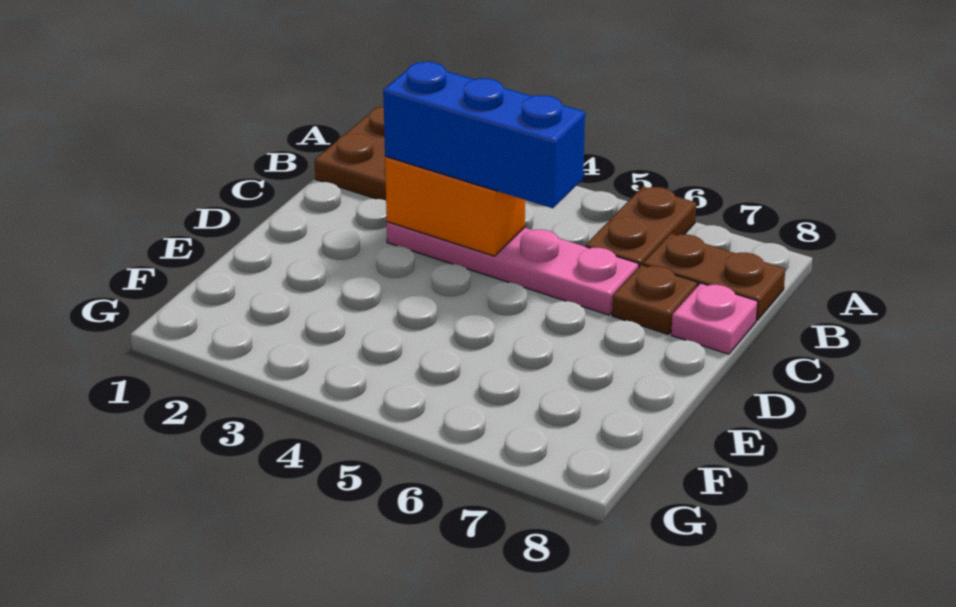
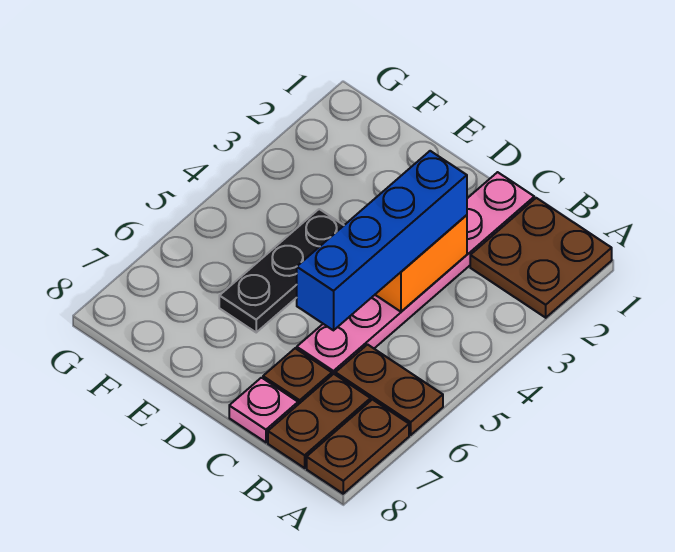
none -> brown plate A7:A8 level 1
pink plate C3:C6 level 1 -> pink plate C1:C6 level 1
blue brick C3:C5 level 3 -> blue brick C3:C6 level 3
none -> black plate E4:E6 level 1

